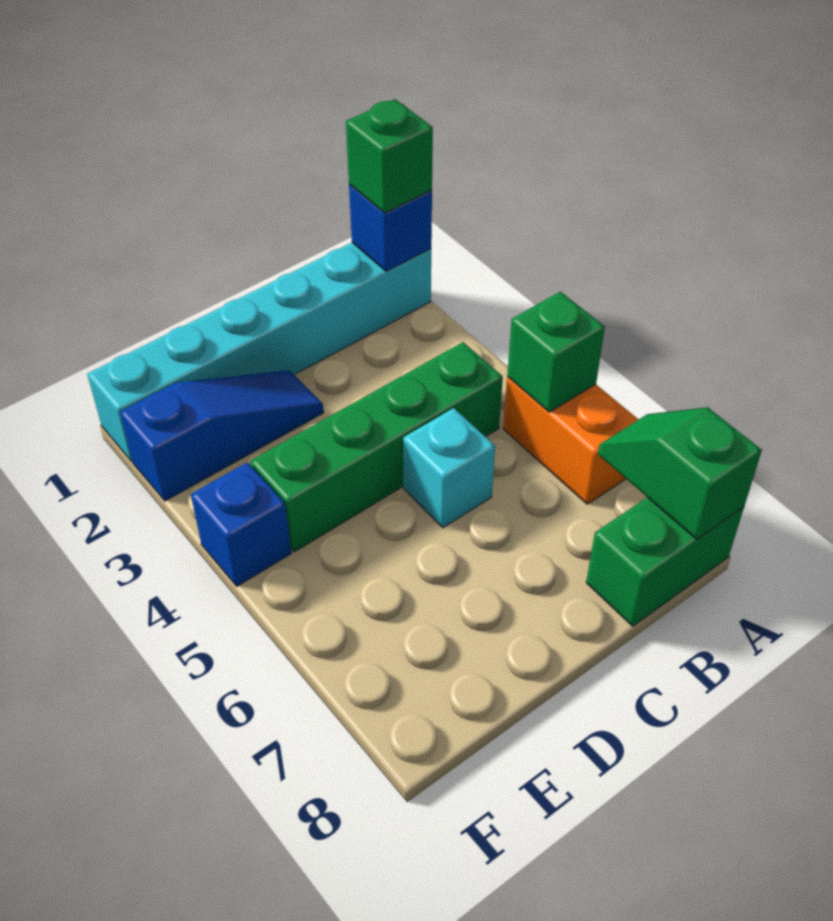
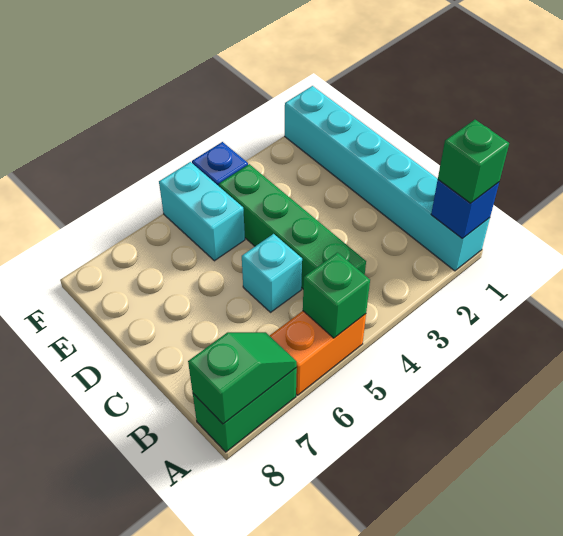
green brick A8:B8 level 1 -> green brick A7:A8 level 1
blue slope D2:F2 level 1 top F -> none
none -> cyan brick E5:F5 level 1

